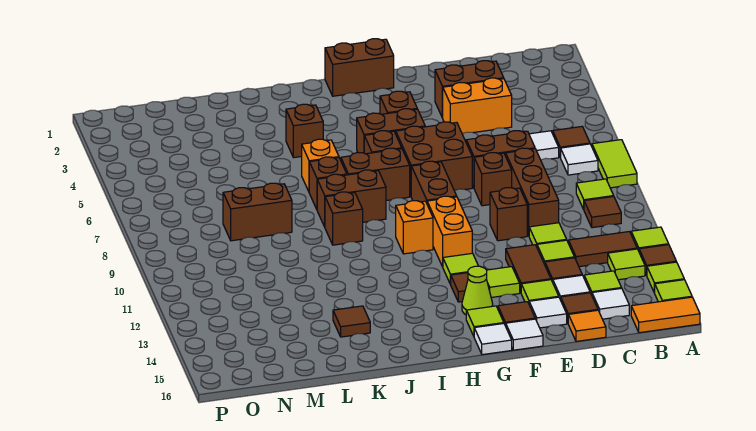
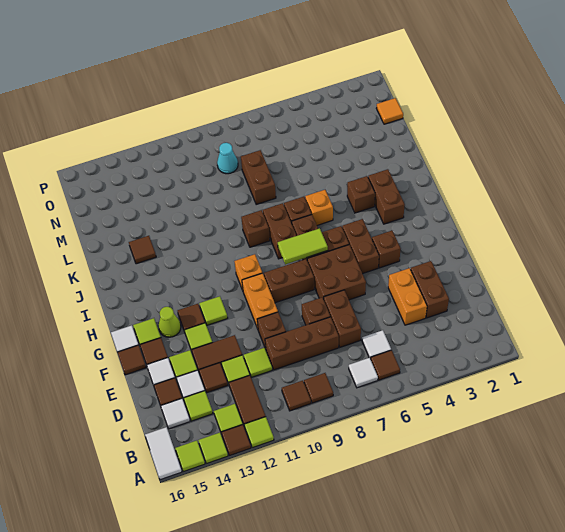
lime tile A7:A8 level 1 -> lime tile H7:H8 level 2
orange tile A16:B16 level 1 -> white tile A16:B16 level 1
lime tile B9 level 1 -> brown tile B9 level 1
orange tile D16 level 1 -> orange tile N1 level 1
white tile F16 level 1 -> brown tile F16 level 1
brown brick G1:H1 level 1 -> brown brick I3:J3 level 1
orange brick G10:G11 level 1 -> orange brick F10:G10 level 1
none -> cyan cone N9 level 1

